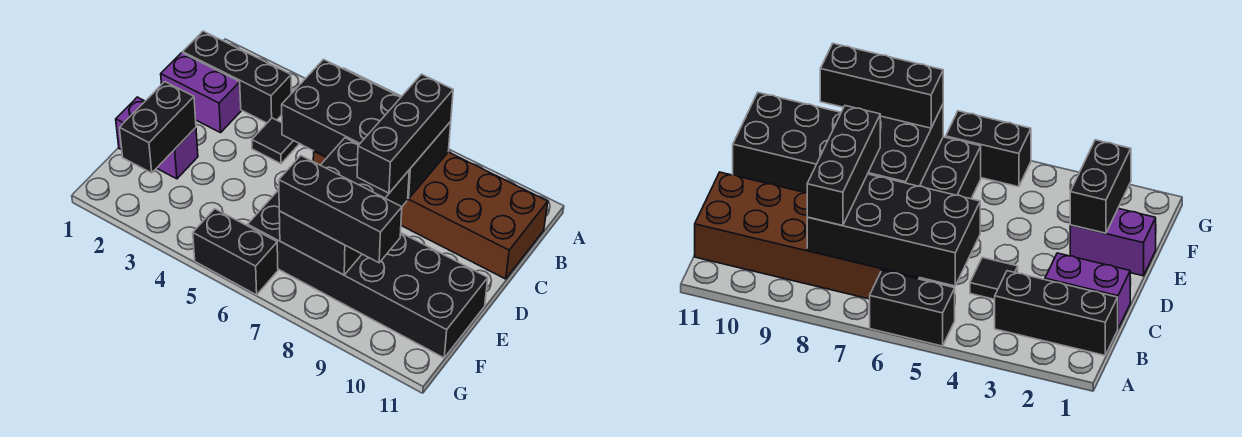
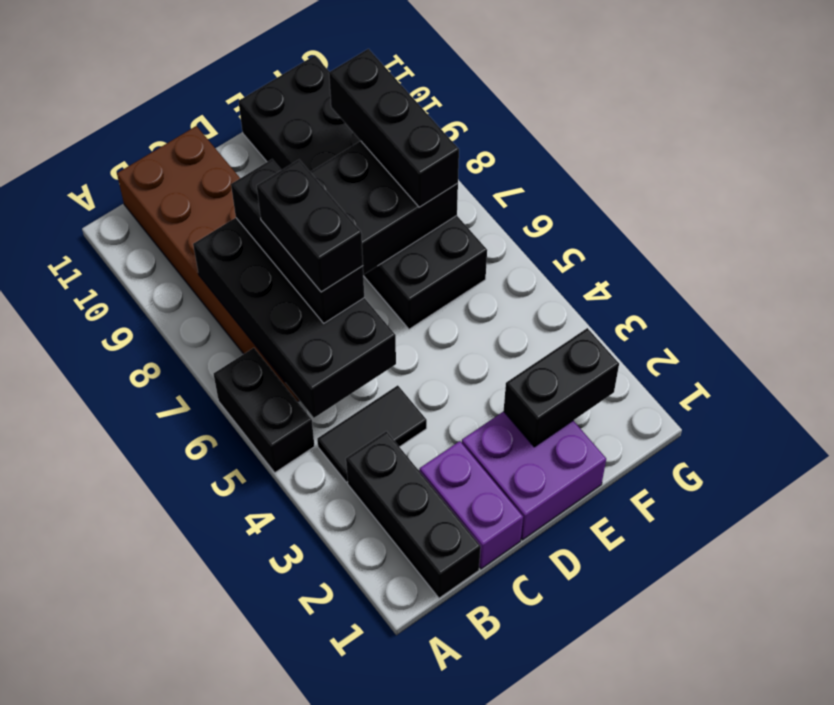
black brick B8:D8 level 3 -> black brick C6:C8 level 3
black tile C4 level 1 -> black tile B4:C4 level 1
purple brick E1:E2 level 1 -> purple brick D1:E2 level 1
black brick G5:G6 level 1 -> black brick C6:C7 level 4

